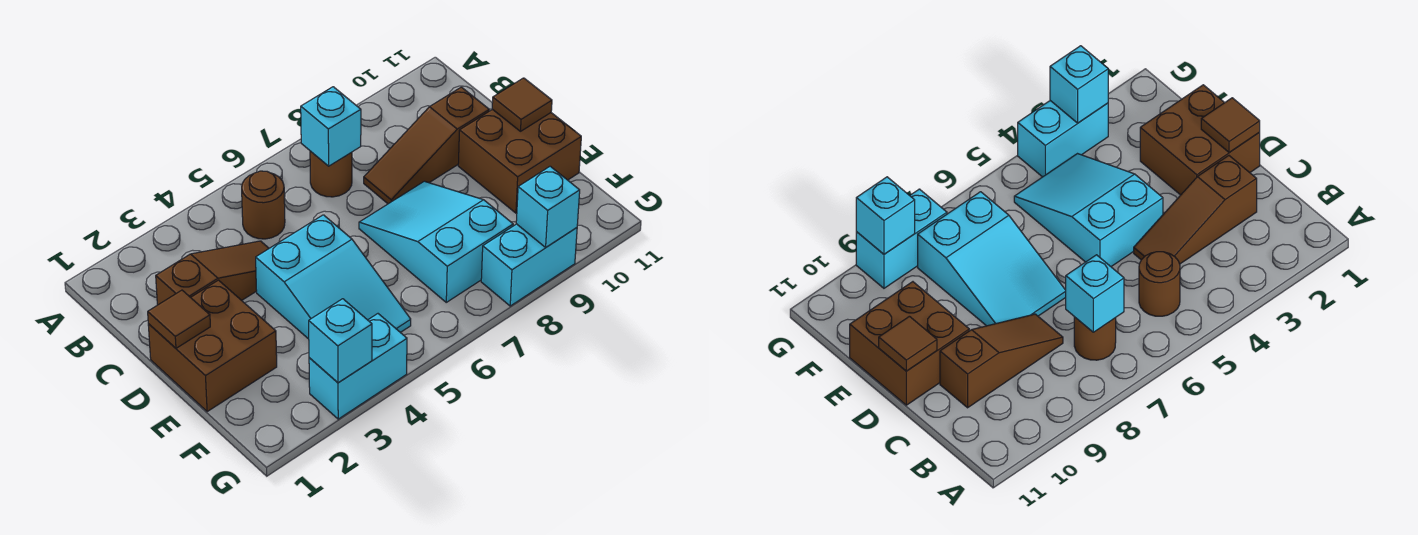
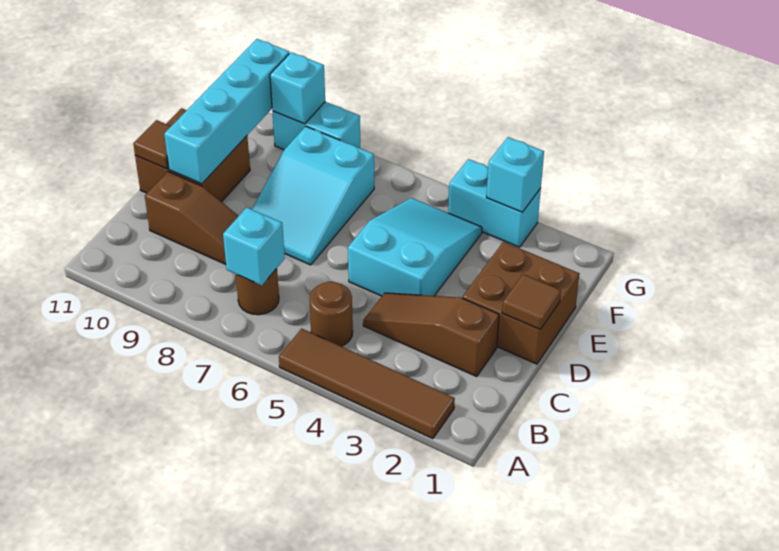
none -> brown tile A2:A5 level 1
none -> cyan brick D10:G10 level 2

